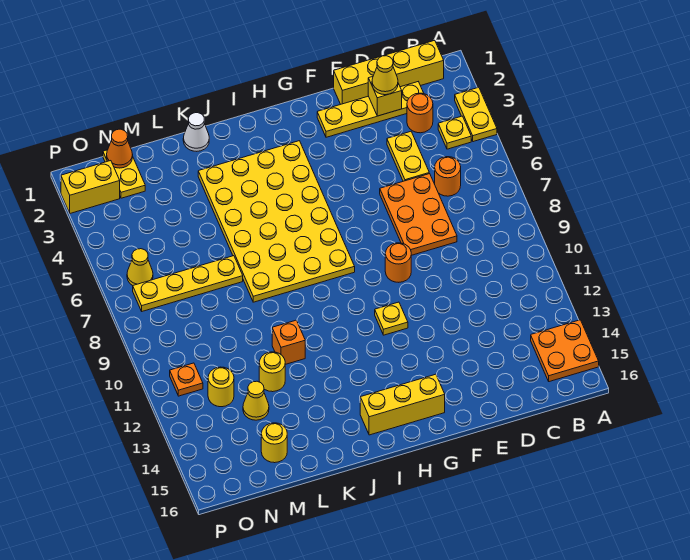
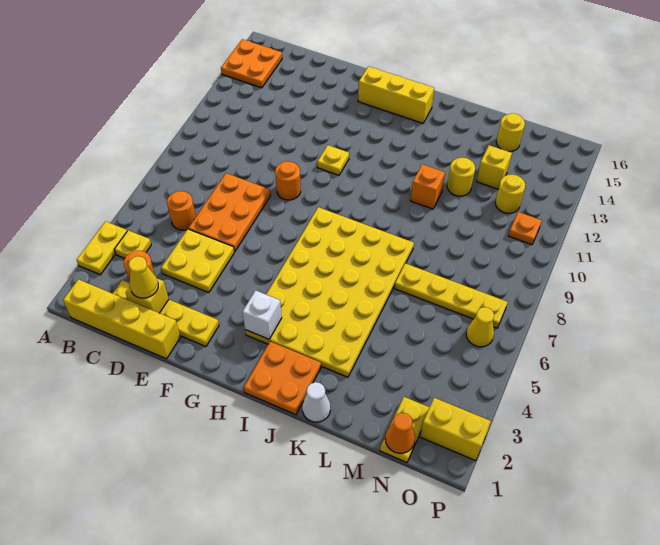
yellow plate D4:D5 level 1 -> yellow plate D4:E5 level 1
none -> white brick H3 level 2
none -> orange plate I1:J2 level 1
yellow cone M13 level 1 -> yellow brick M13 level 1

